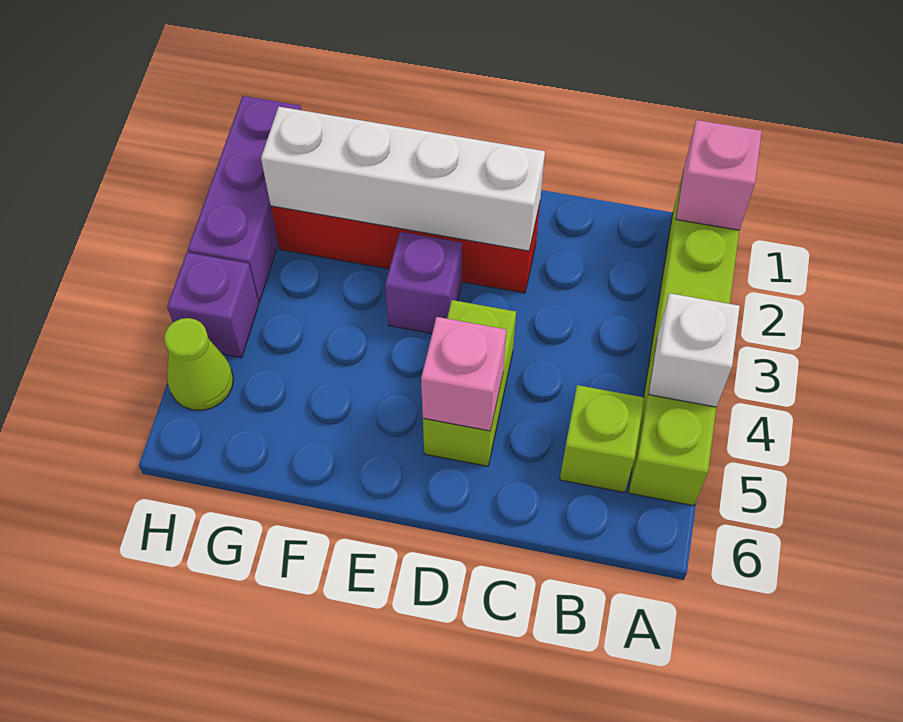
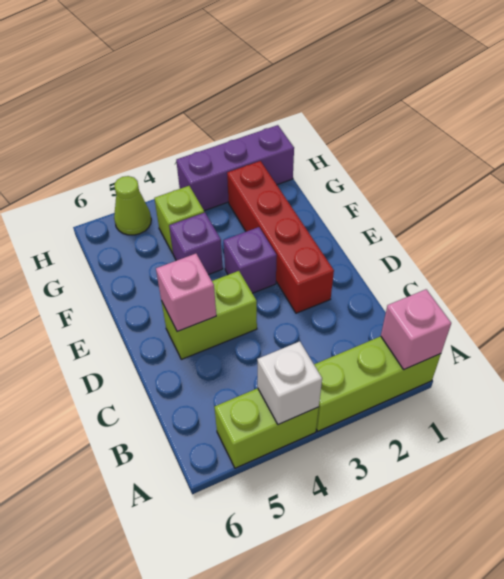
lime brick B5 level 1 -> lime brick G4 level 1
white brick D2:G2 level 2 -> none
purple brick H4 level 1 -> purple brick F4 level 1

